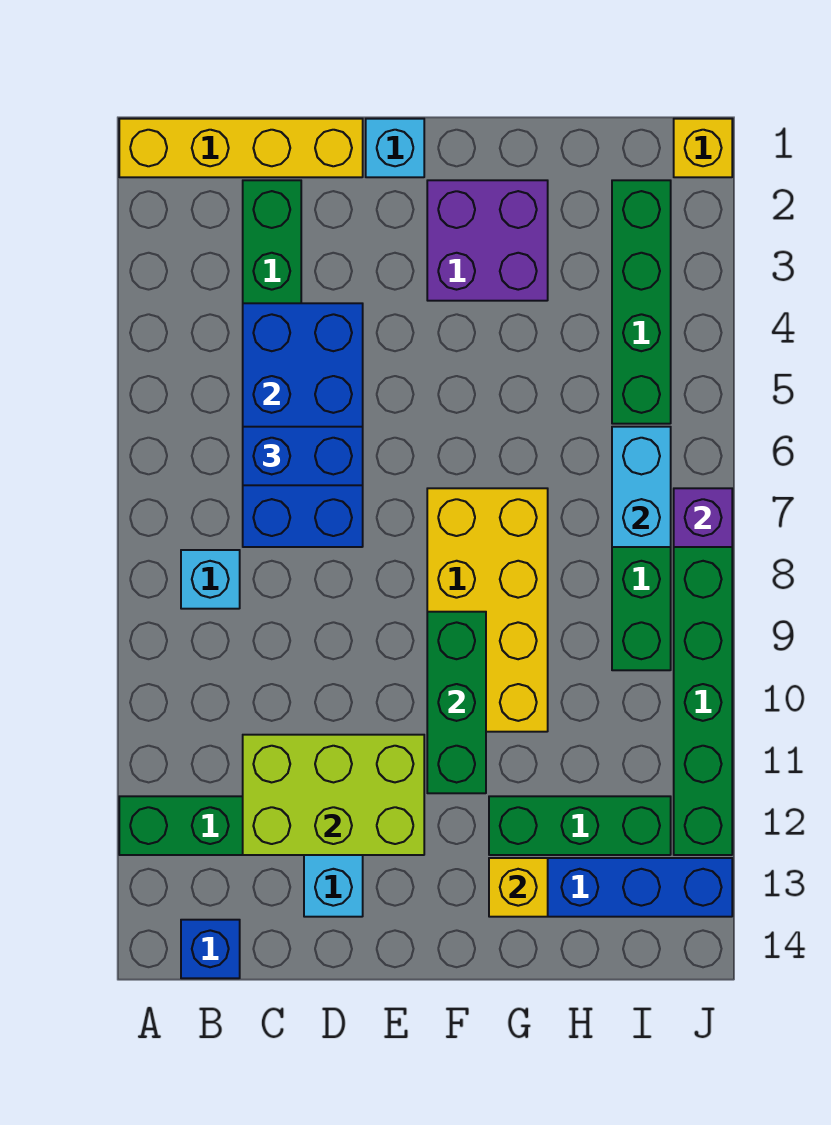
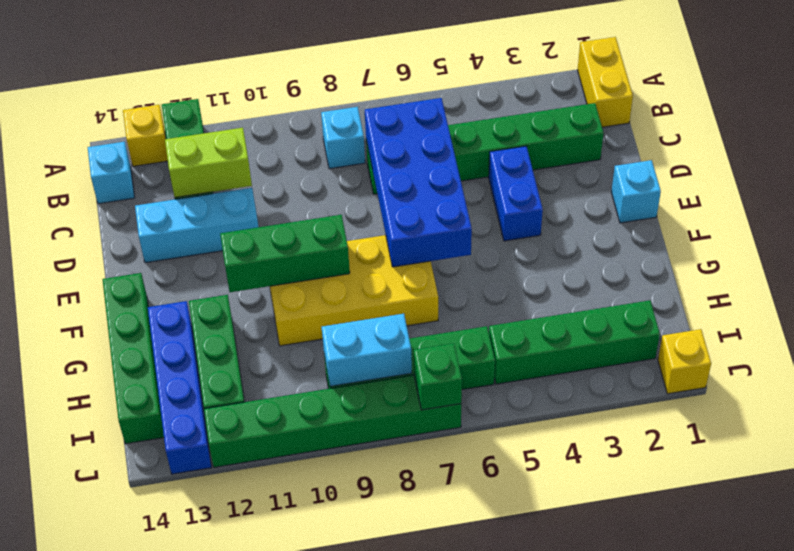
yellow brick A1:D1 level 1 -> yellow brick A1:B1 level 1
blue brick B14 level 1 -> cyan brick B14 level 1
blue brick C4:D7 level 2 -> blue brick C6:F7 level 2
blue brick C6:D6 level 3 -> blue brick D4:E4 level 1
lime brick C11:E12 level 2 -> lime brick C11:C12 level 2
purple brick F2:G3 level 1 -> none
none -> green brick F14:I14 level 1
yellow brick G13 level 2 -> yellow brick A13 level 1
cyan brick I6:I7 level 2 -> cyan brick I8:I9 level 2
purple brick J7 level 2 -> green brick J7 level 2

